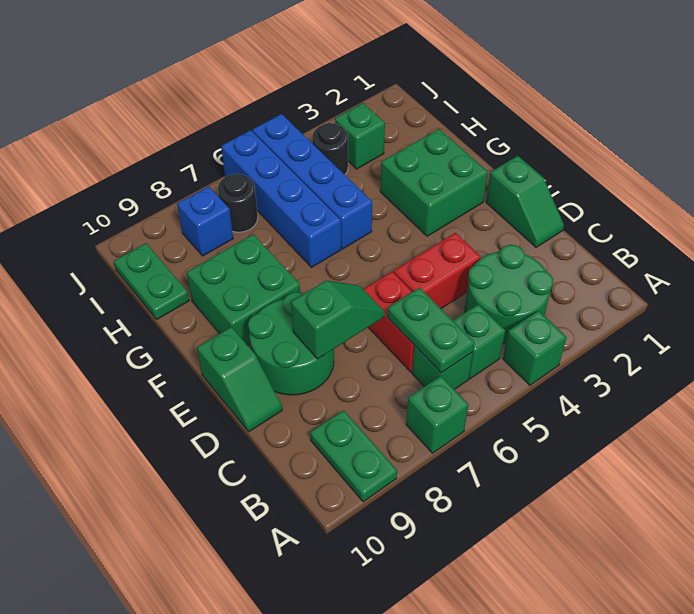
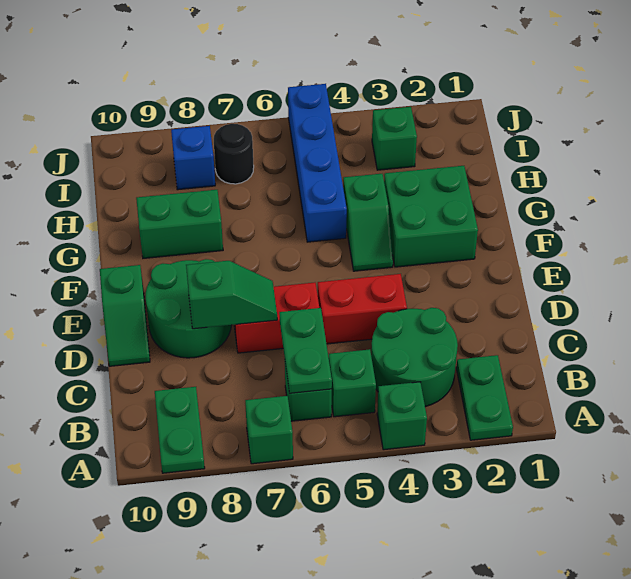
red brick C6:D6 level 1 -> red brick D6:D7 level 1
green slope D1:E1 level 1 top E -> green slope F4:G4 level 1 top G
green brick F8:G9 level 1 -> green brick G8:G9 level 1
blue brick G6:J6 level 1 -> none
green plate H10:I10 level 1 -> green plate A2:B2 level 1
black round brick I4 level 1 -> none

